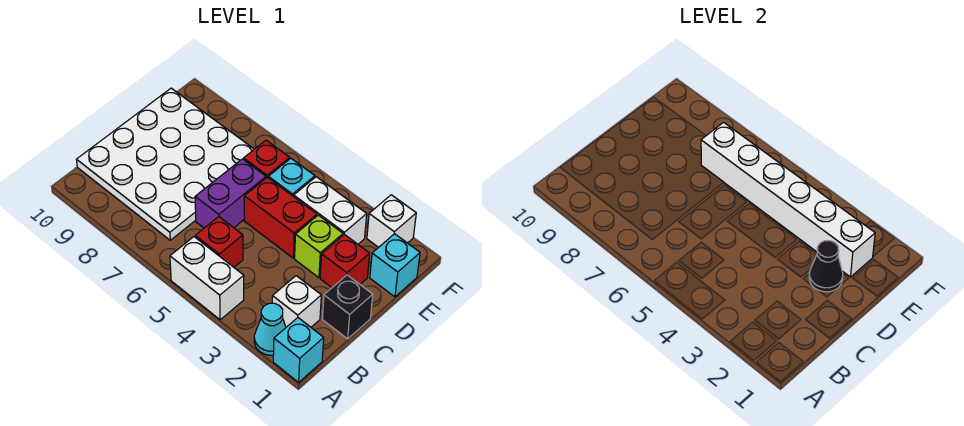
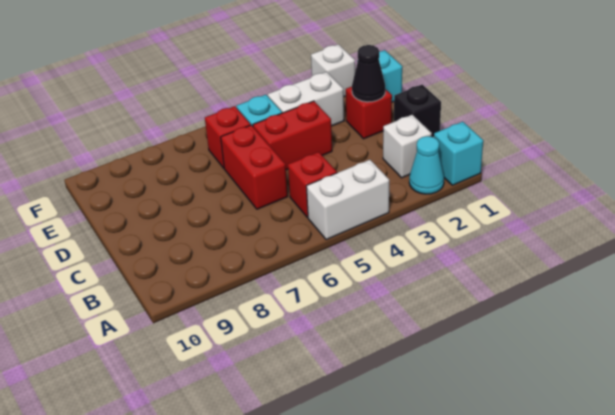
white plate B7:E10 level 1 -> none
purple brick C6:D6 level 1 -> red brick C6:D6 level 1
lime brick D3 level 1 -> none
white brick E2:E7 level 2 -> none

